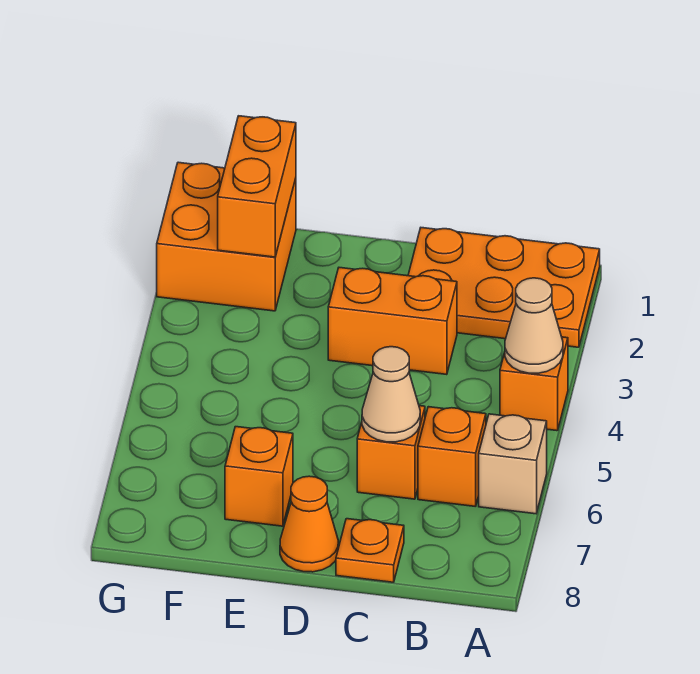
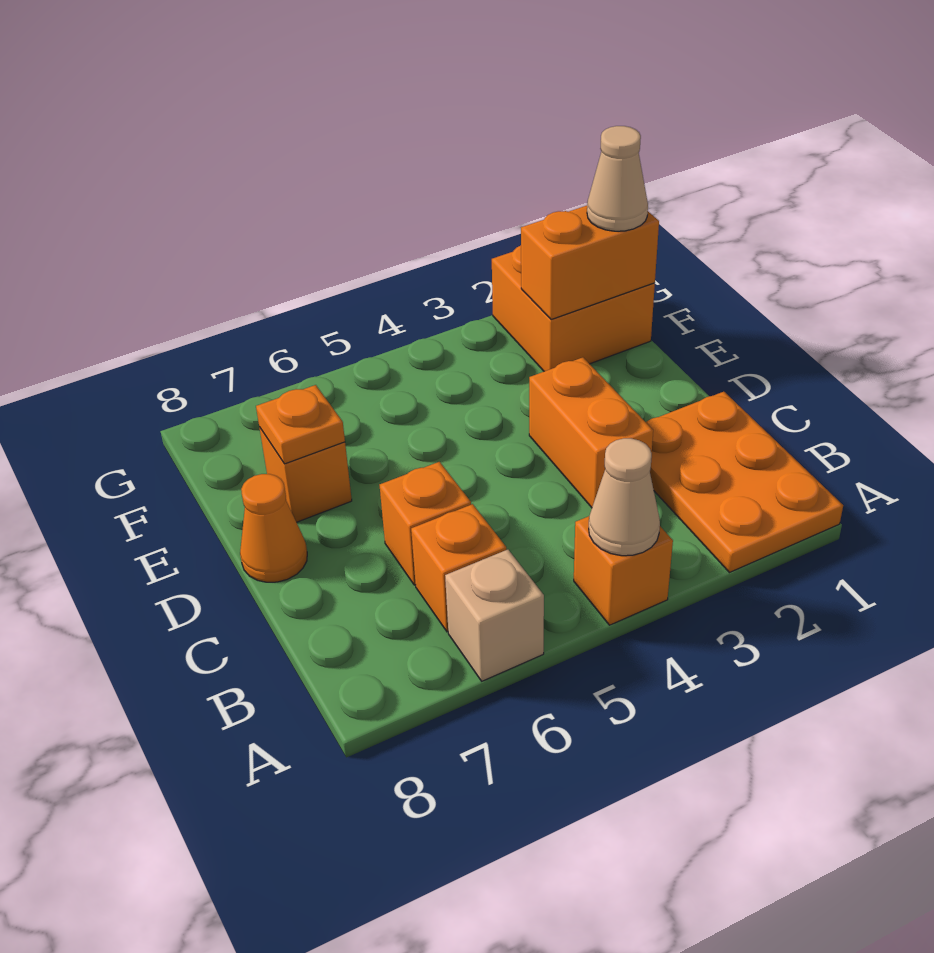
tan cone C6 level 2 -> tan cone F1 level 3
orange plate C8 level 1 -> orange plate E7 level 2

